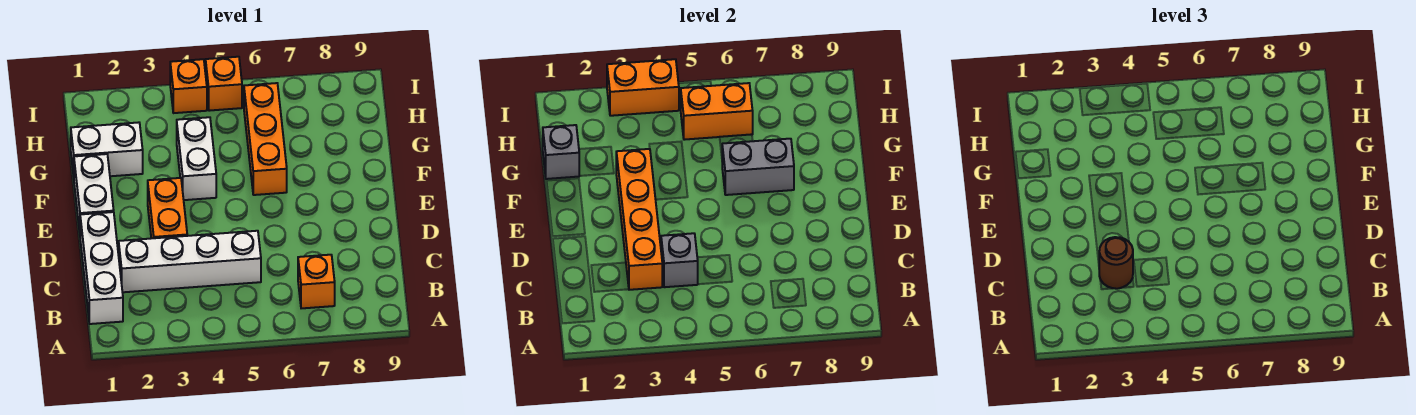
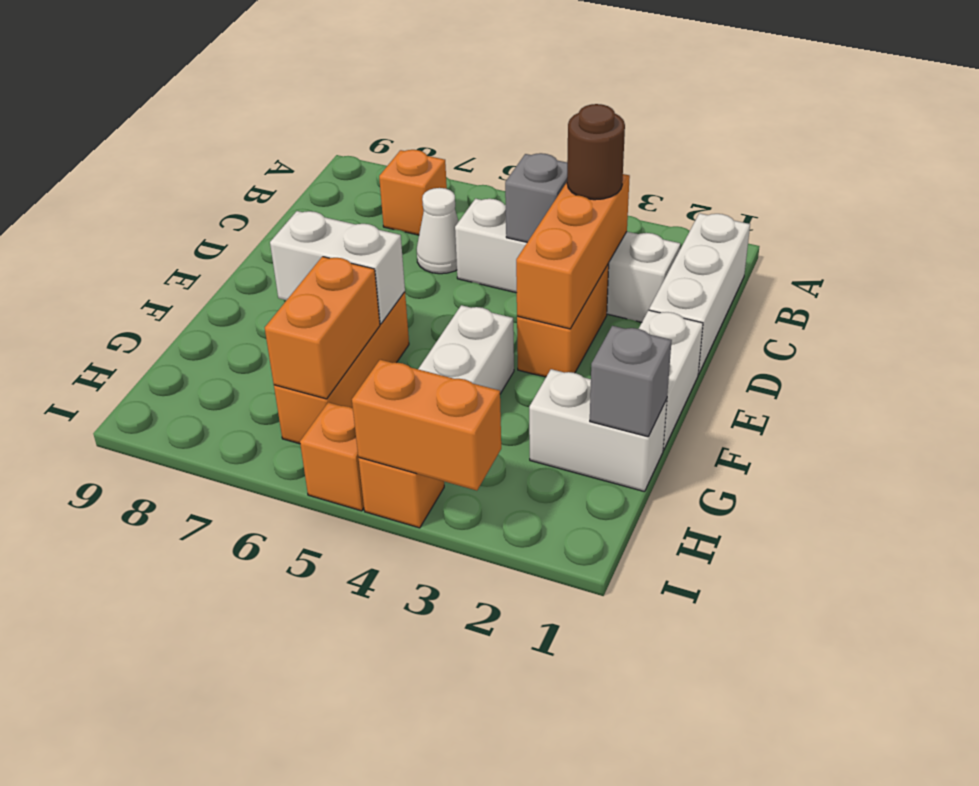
orange brick C3:F3 level 2 -> orange brick C3:E3 level 2
none -> white cone C6 level 1
grey brick F6:F7 level 2 -> white brick F6:F7 level 2
orange brick H5:H6 level 2 -> orange brick G6:H6 level 2

